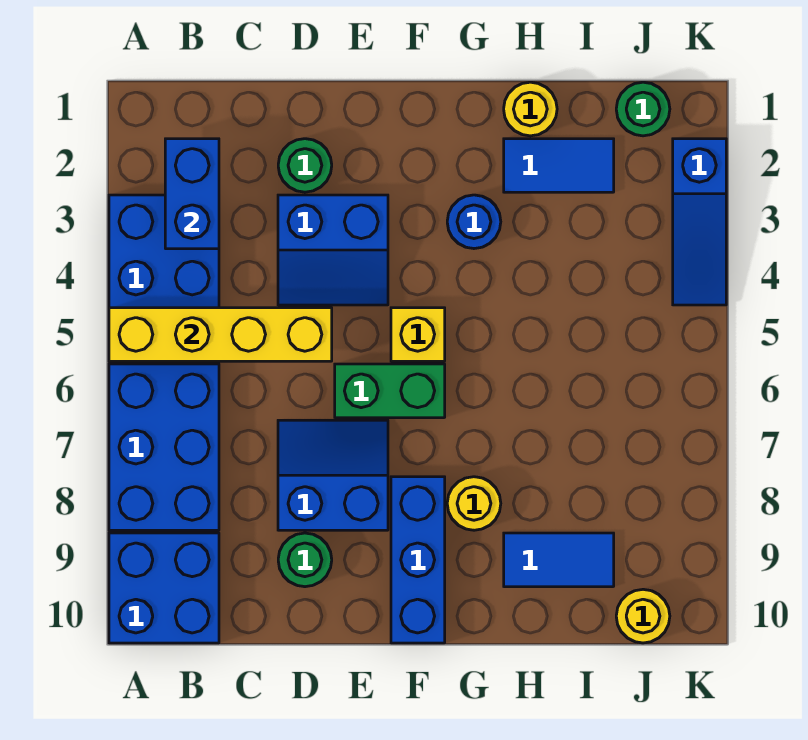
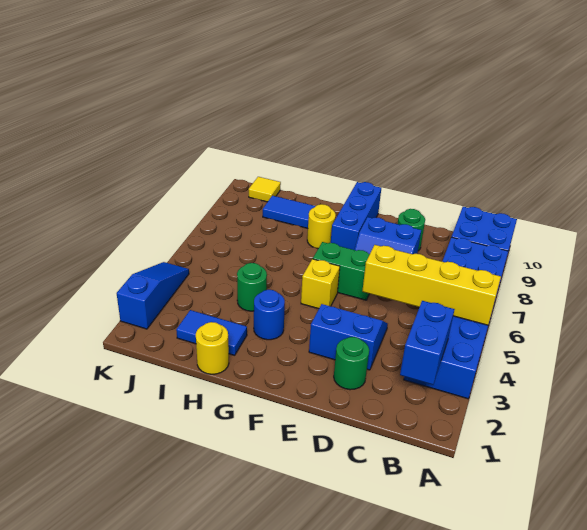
green round brick J1 level 1 -> green round brick H4 level 1
yellow round brick J10 level 1 -> yellow tile J10 level 1

